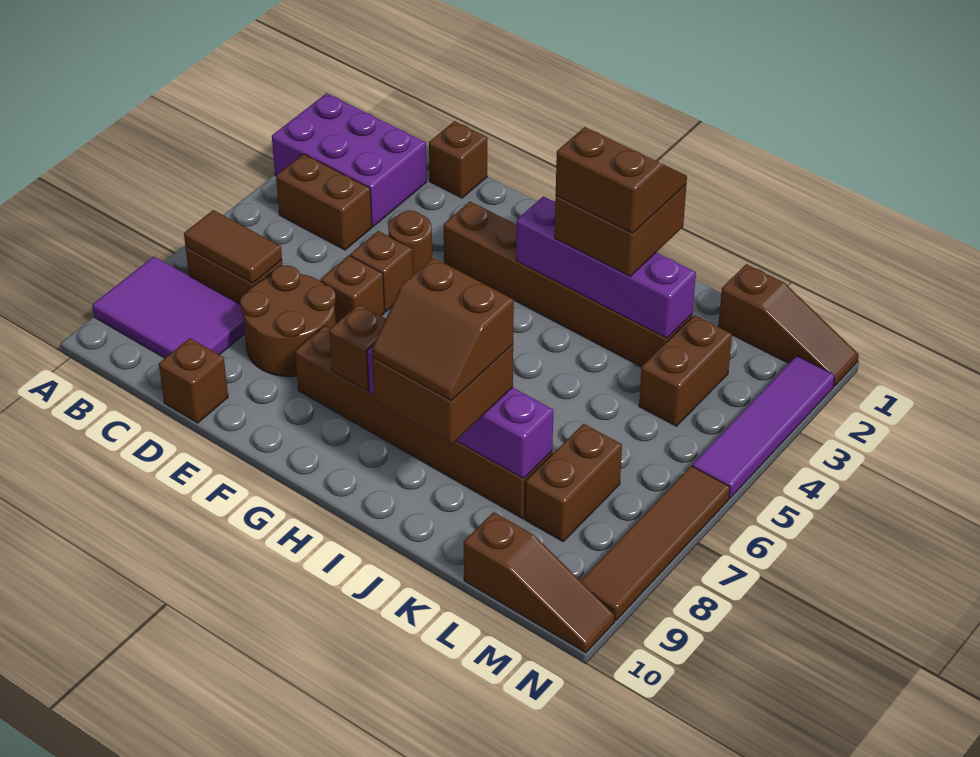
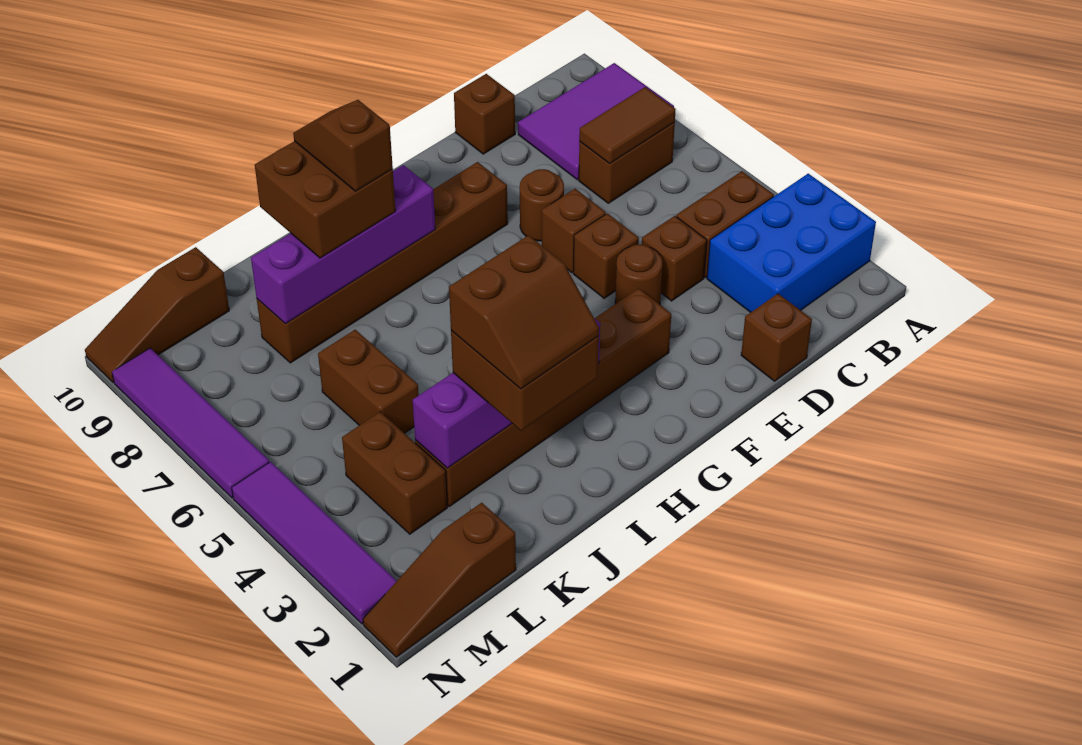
purple brick A2:C3 level 1 -> blue brick A2:C3 level 1
brown round brick D7:E8 level 1 -> brown round brick E7 level 1
brown brick G8 level 2 -> brown brick D4 level 1
brown slope I8:J9 level 4 top 8 -> brown slope I8:I9 level 4 top 8
brown brick L7:L8 level 1 -> brown brick K5:K6 level 1
brown tile N6:N9 level 1 -> purple tile N6:N9 level 1

